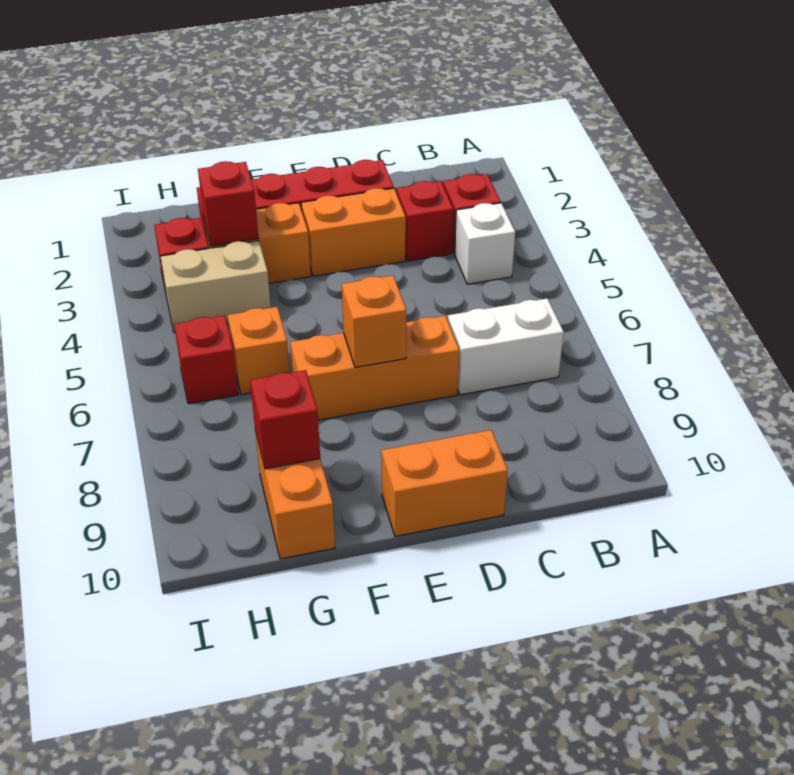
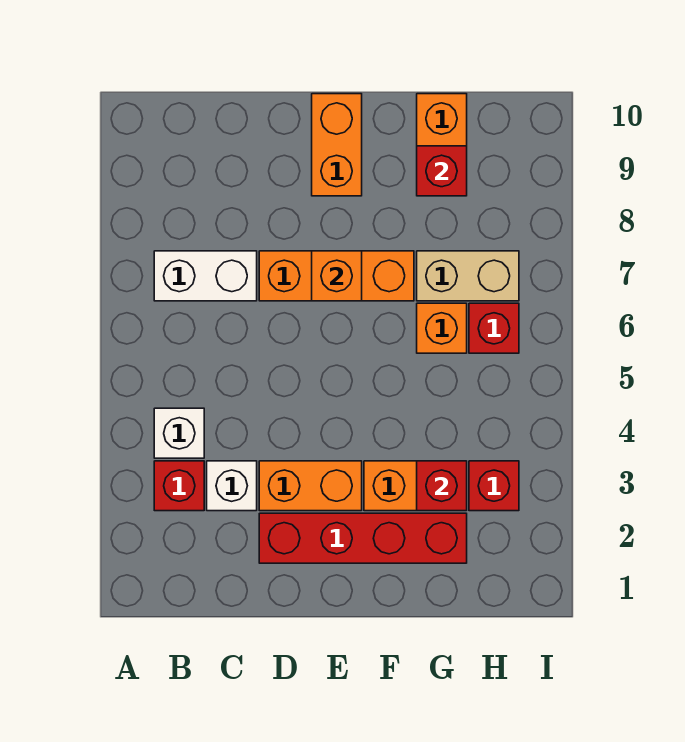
red brick C3 level 1 -> white brick C3 level 1
orange brick D10:E10 level 1 -> orange brick E9:E10 level 1
tan brick G4:H4 level 1 -> tan brick G7:H7 level 1

